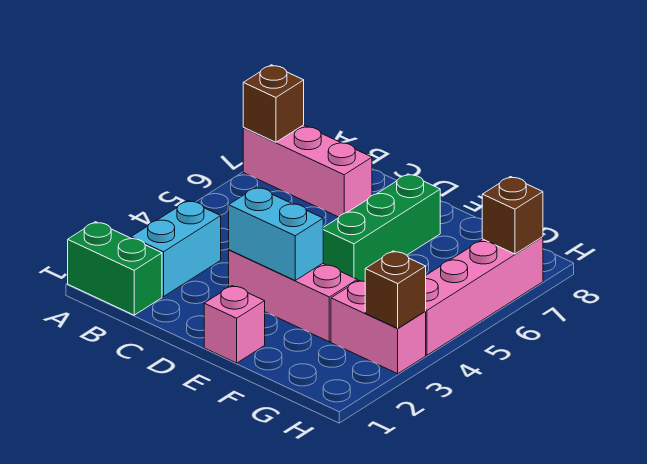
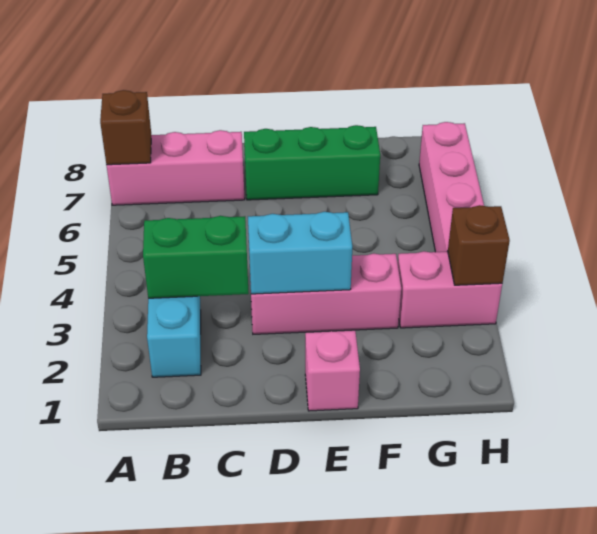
green brick A1:B1 level 1 -> green brick B3:C3 level 2
green brick E5:E7 level 1 -> green brick D7:F7 level 1
brown brick H7 level 2 -> none

